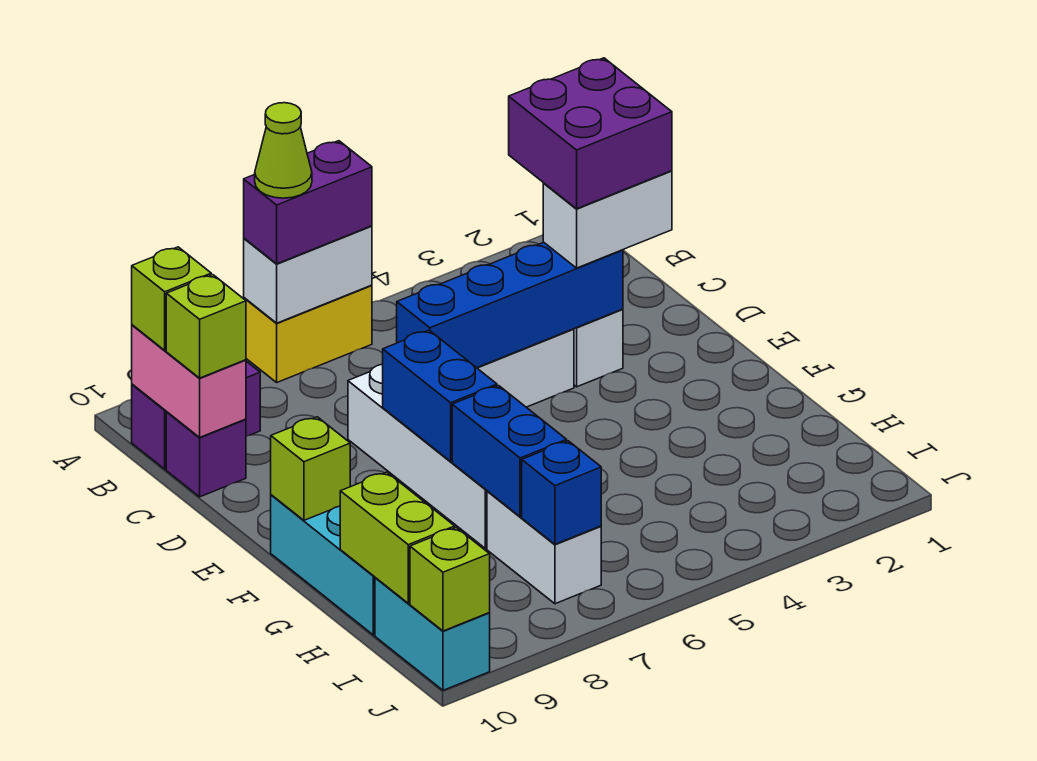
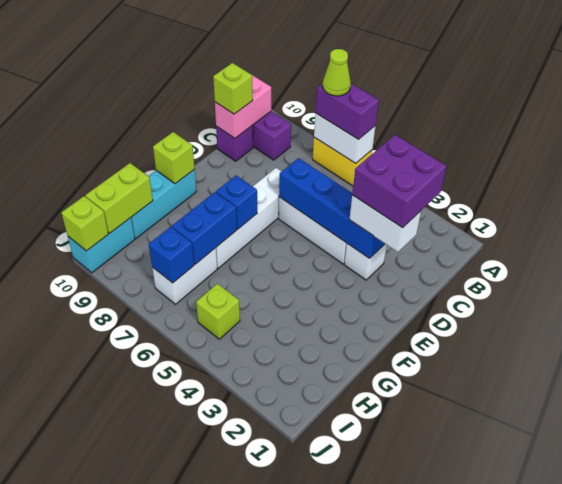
lime brick B10 level 3 -> lime brick I5 level 1
blue brick E7:F7 level 2 -> blue brick F7 level 2

